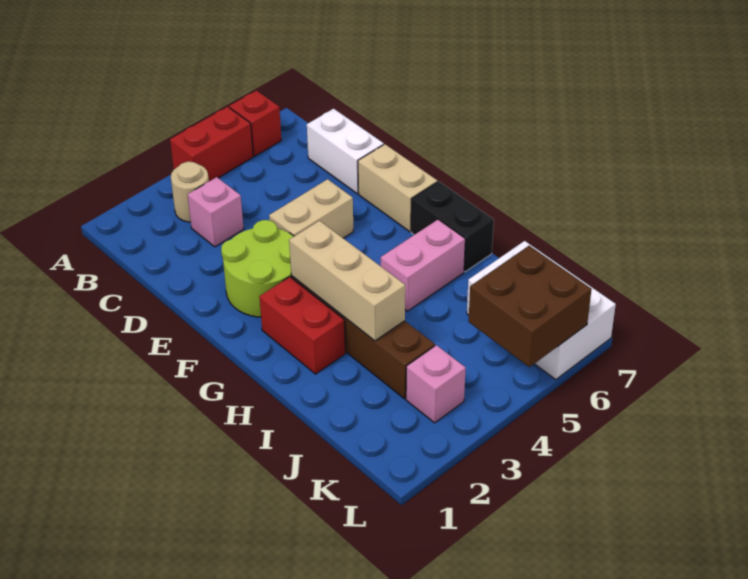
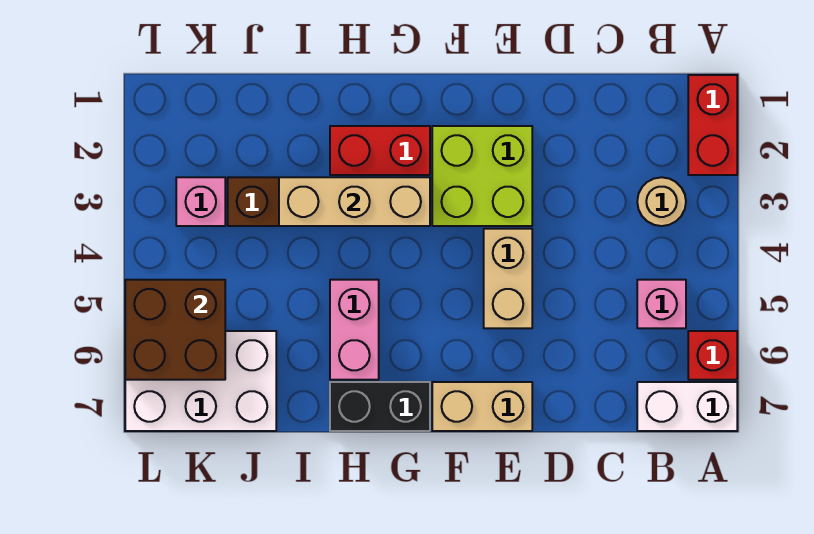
red brick A4:A5 level 1 -> red brick A1:A2 level 1
pink brick C3 level 1 -> pink brick B5 level 1
white brick C7:D7 level 1 -> white brick A7:B7 level 1
lime round brick E2:F3 level 1 -> lime brick E2:F3 level 1

